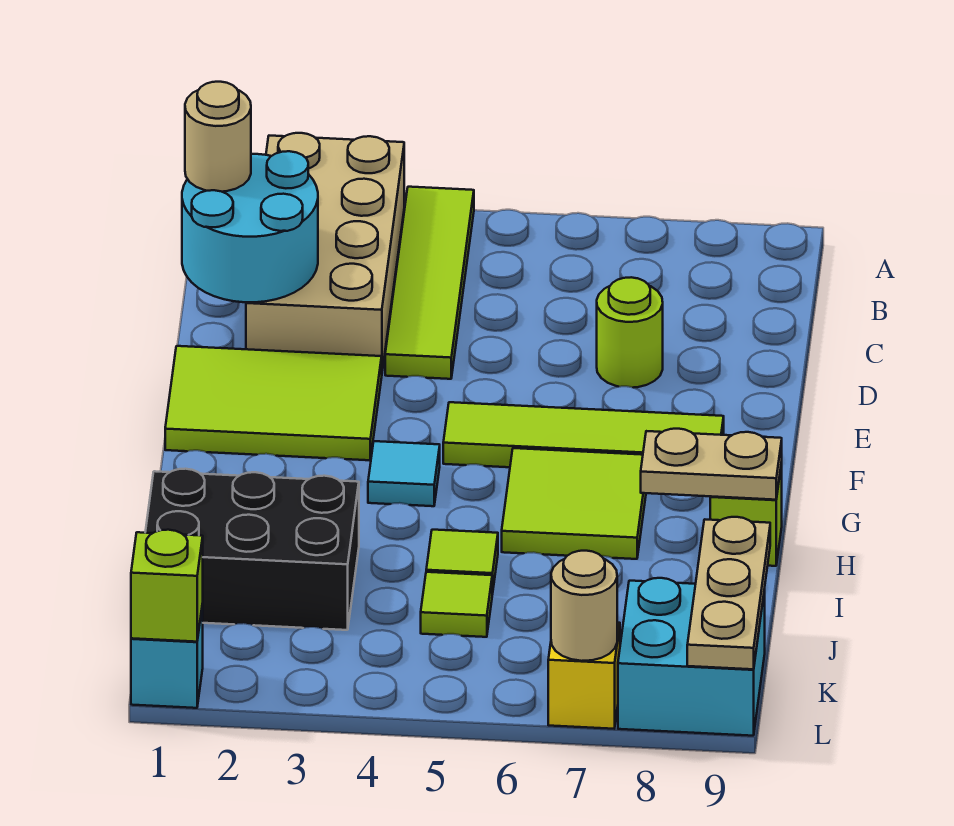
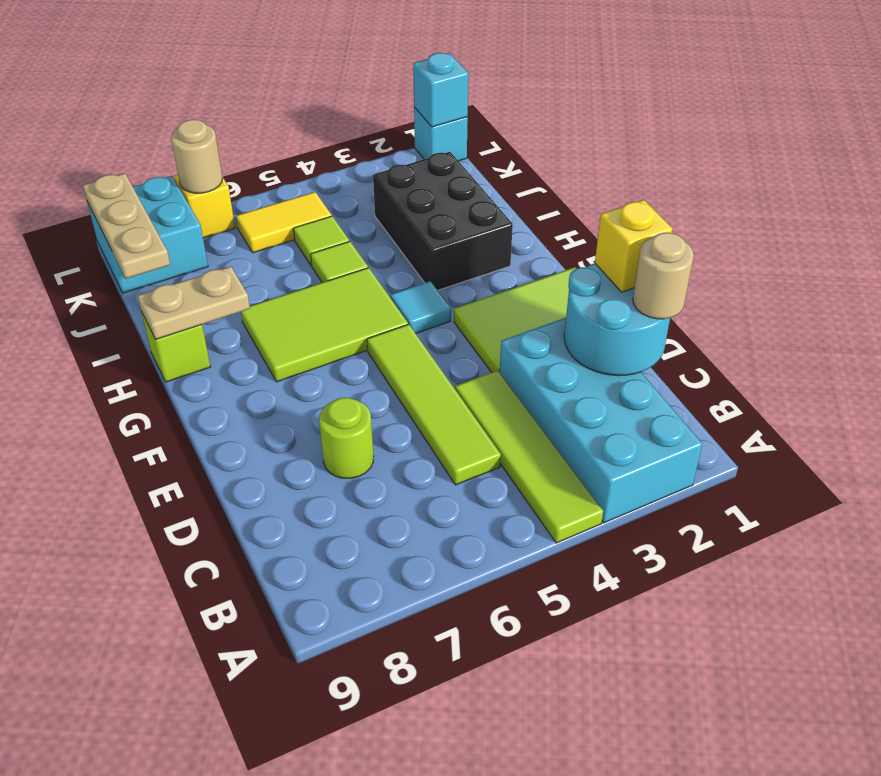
tan brick A2:D3 level 1 -> cyan brick A2:D3 level 1
none -> yellow brick D1 level 3
lime tile F5:F8 level 1 -> lime tile C5:F5 level 1
lime tile G6:H7 level 1 -> lime tile G5:H7 level 1
black brick I1:J3 level 1 -> black brick H2:J3 level 1
none -> yellow tile K5:K6 level 1
lime brick L1 level 2 -> cyan brick L1 level 2

